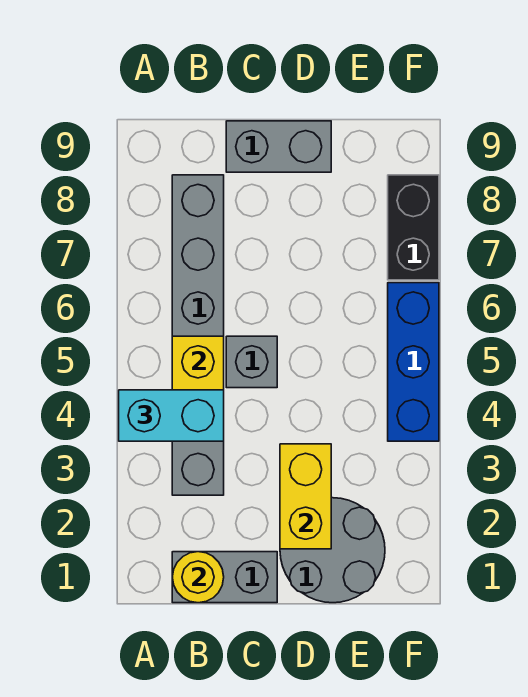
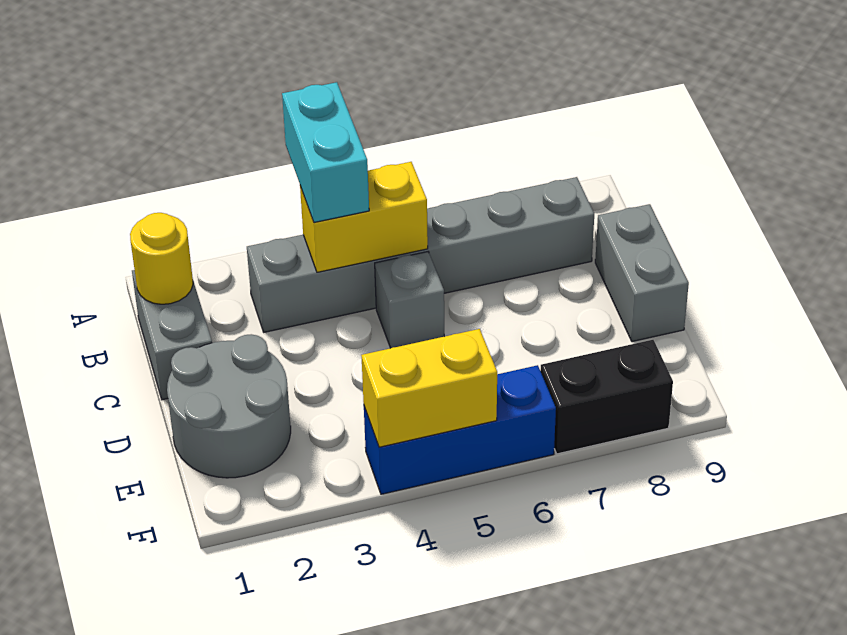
yellow brick D2:D3 level 2 -> yellow brick F4:F5 level 2

